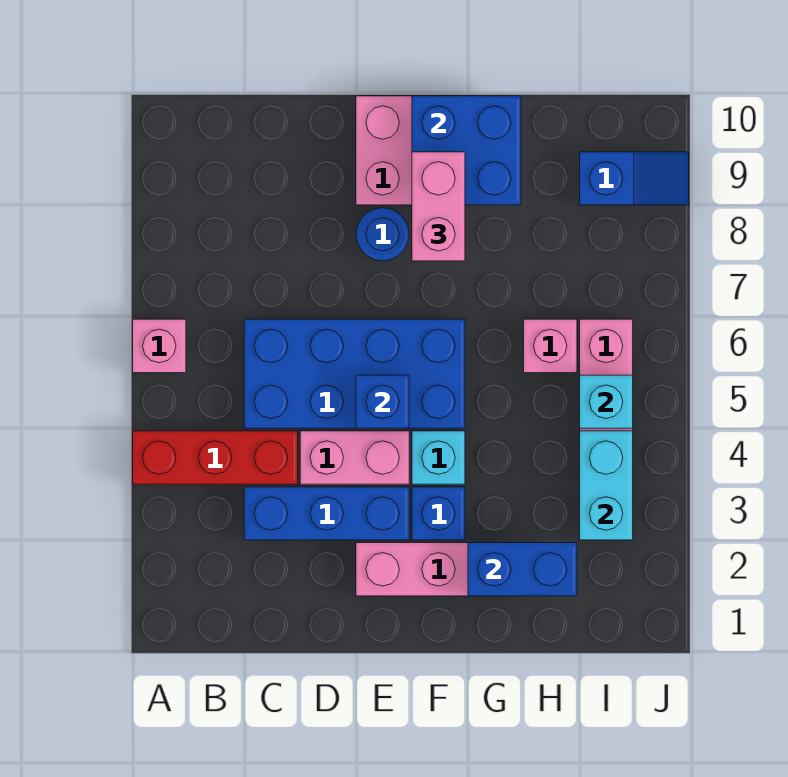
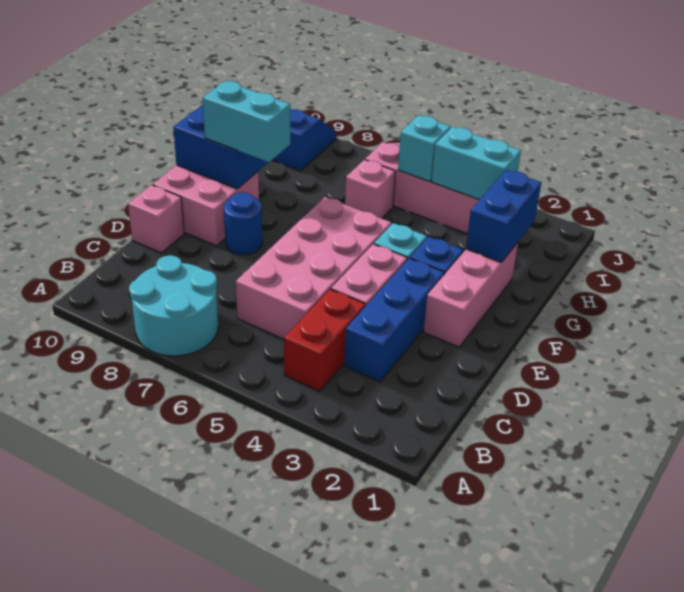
red brick A4:C4 level 1 -> red brick B4:C4 level 1
pink brick A6 level 1 -> pink brick D10 level 1
none -> cyan round brick A7:B8 level 1
blue brick C5:F6 level 1 -> pink brick C5:F6 level 1
blue brick E5 level 2 -> none
pink brick F8:F9 level 3 -> cyan brick F8:F9 level 3

